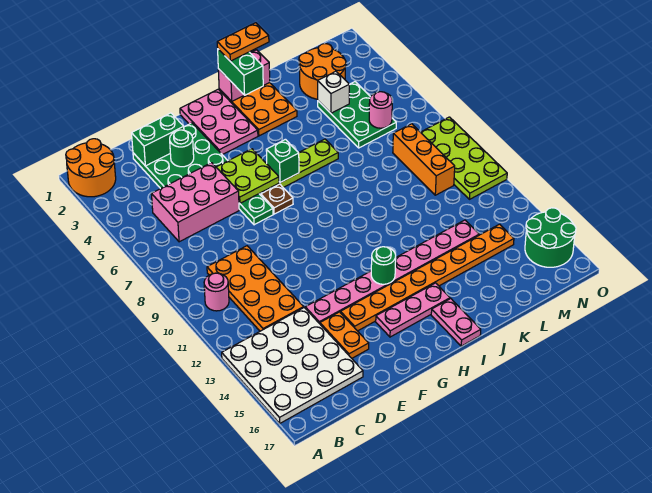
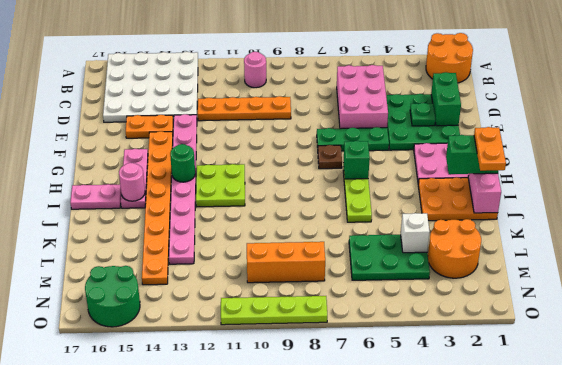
orange plate C9:D12 level 1 -> orange plate D9:D12 level 1
green round brick E3 level 2 -> green plate E3 level 2
lime plate F5:G6 level 2 -> lime plate H11:I12 level 1
pink round brick M6 level 2 -> pink round brick I15 level 2
lime plate N8:O11 level 1 -> lime plate O8:O11 level 1

